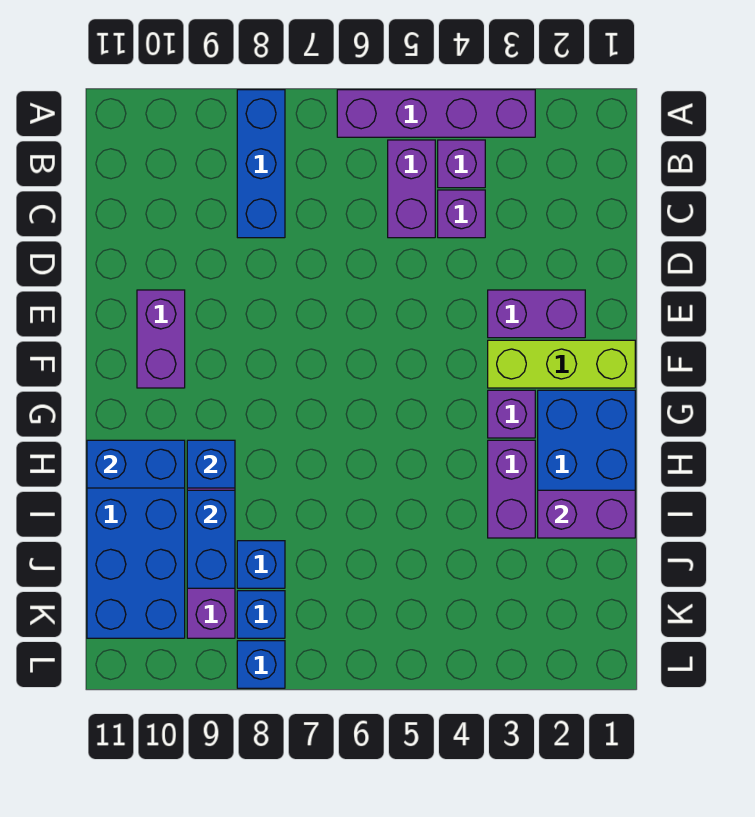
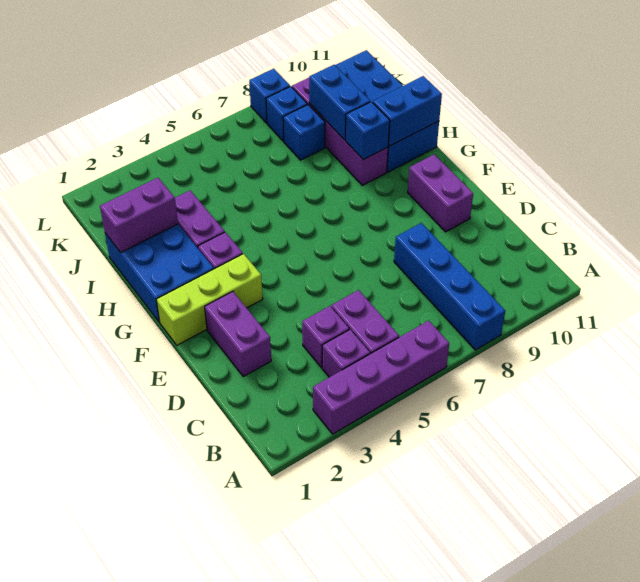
blue brick A8:C8 level 1 -> blue brick A8:D8 level 1
purple brick E2:E3 level 1 -> purple brick D2:E2 level 1

